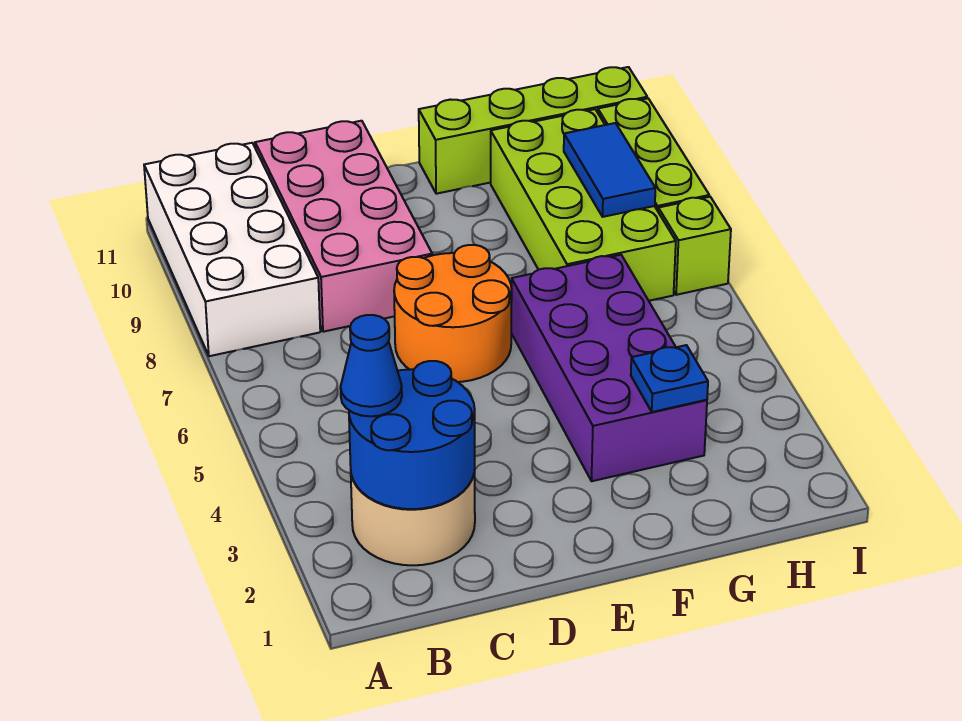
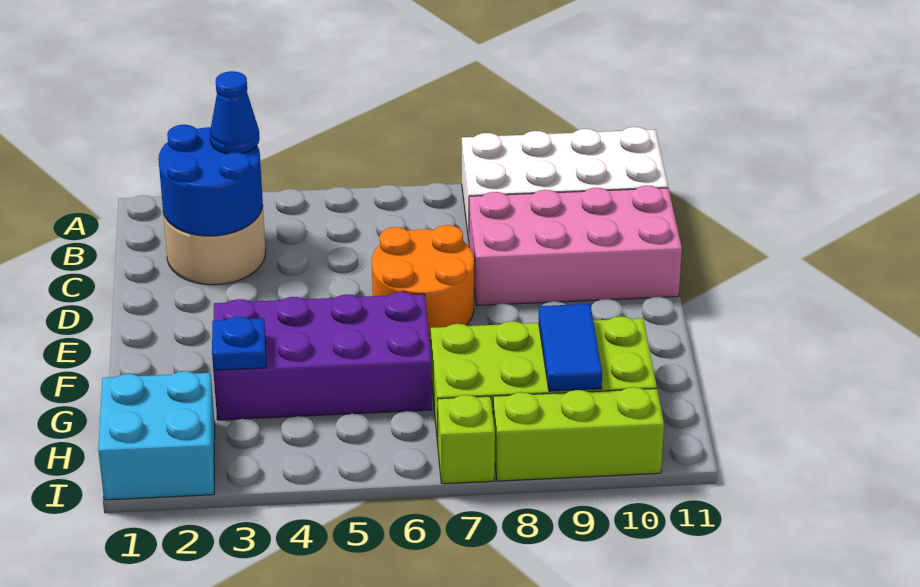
lime brick F11:I11 level 1 -> none
none -> cyan brick H1:I2 level 1
blue tile H8:H9 level 2 -> blue tile G9:H9 level 2

